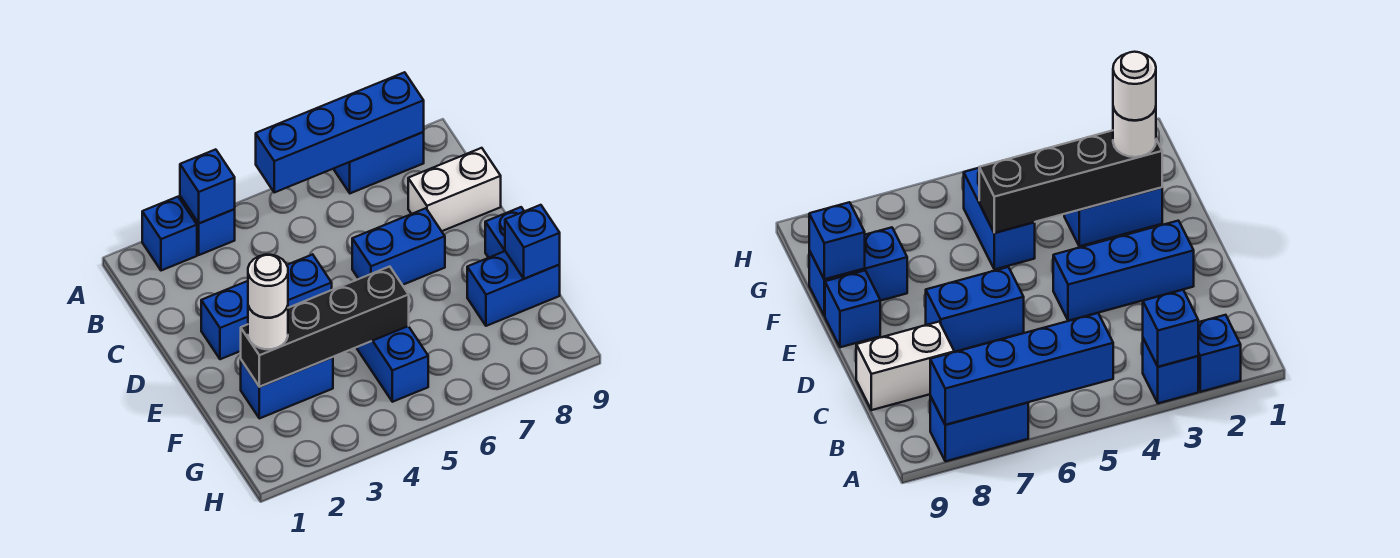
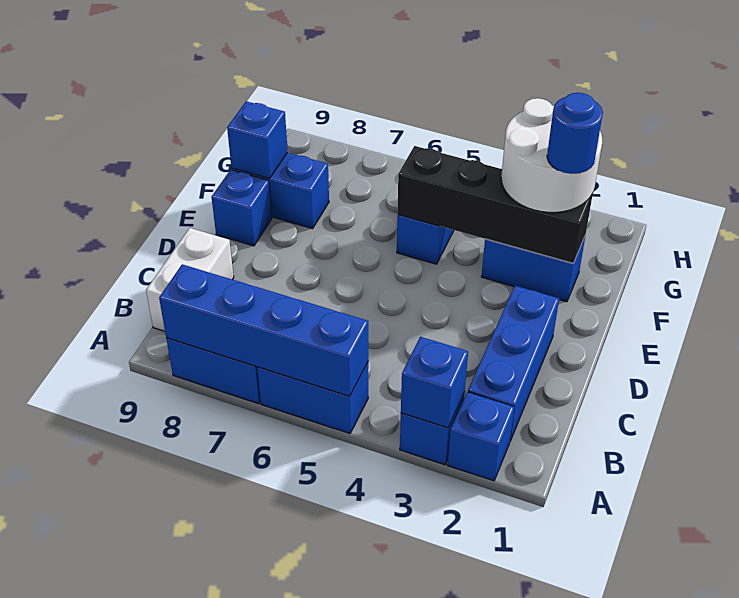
white brick C8:C9 level 1 -> white brick B9:C9 level 1
blue brick D2:D4 level 1 -> blue brick B2:D2 level 1
blue brick D6:D7 level 1 -> blue brick A5:A6 level 1
white round brick F2 level 3 -> white round brick F2:G3 level 3
white round brick F2 level 4 -> blue round brick F2 level 4

